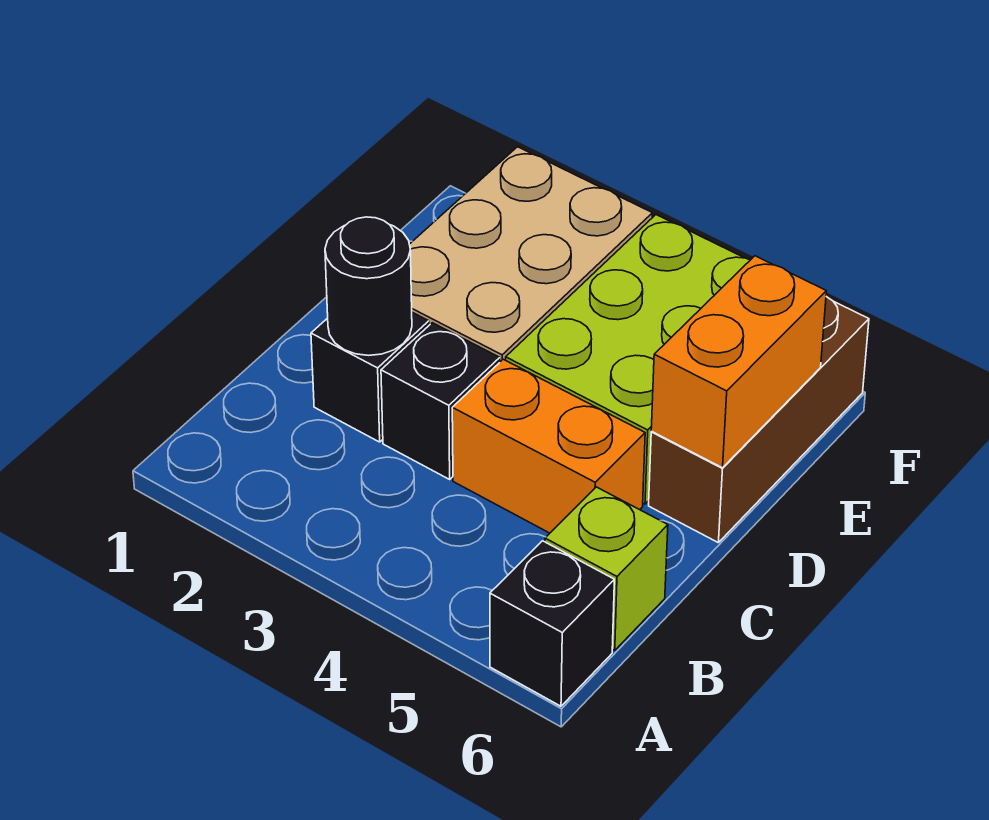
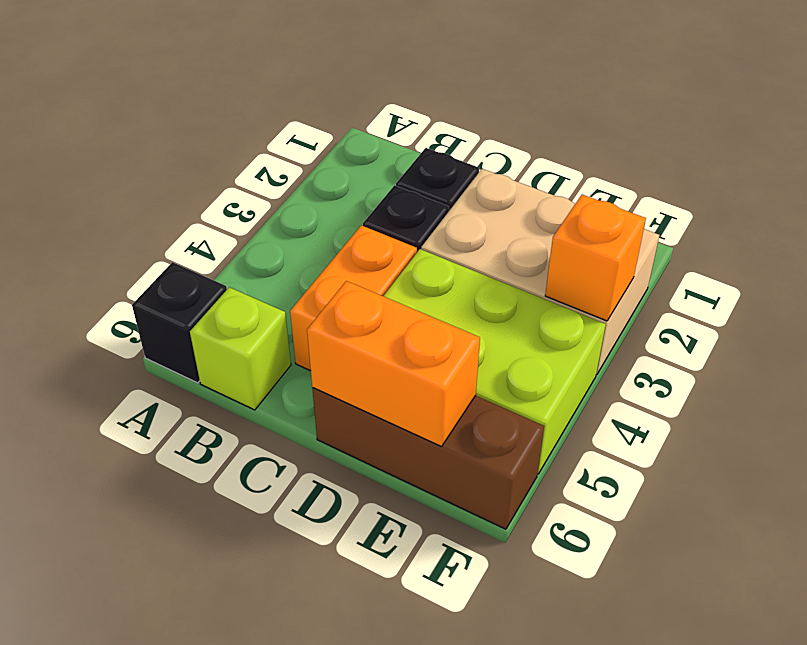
black round brick C2 level 2 -> none
none -> orange brick F3 level 2

